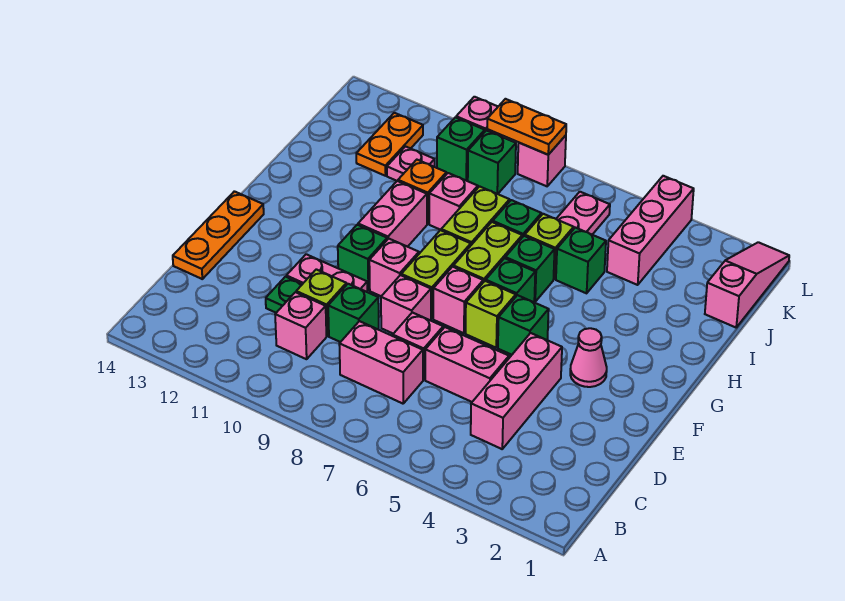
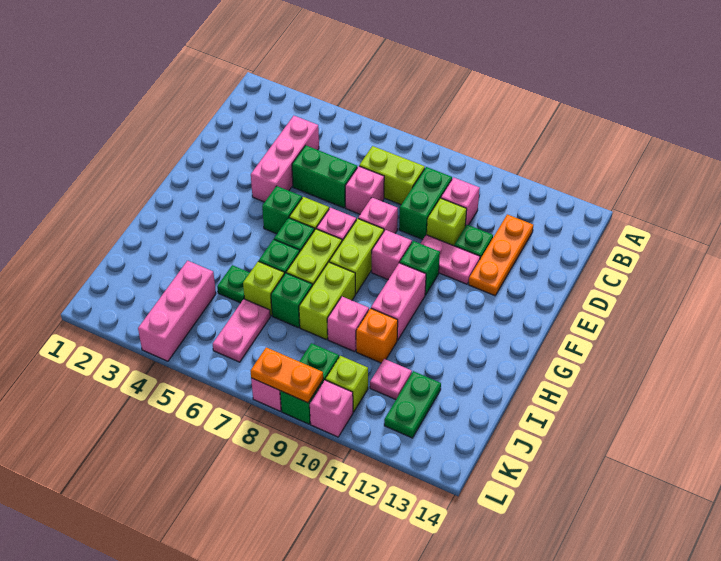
pink brick C7:C8 level 1 -> lime brick C7:C8 level 1
pink brick D5:D6 level 1 -> green brick D5:D6 level 1
green brick D9 level 1 -> green brick C9:D9 level 1
orange plate D14:F14 level 1 -> orange plate C12:E12 level 1
pink cone F3 level 1 -> none
green brick I5 level 1 -> green plate I5 level 1
pink slope J1:L1 level 1 top J -> none
orange plate J12:K12 level 1 -> green plate J12:K12 level 1
green brick K9 level 1 -> green brick K9:L9 level 1
green brick K10 level 1 -> lime brick K10 level 1

